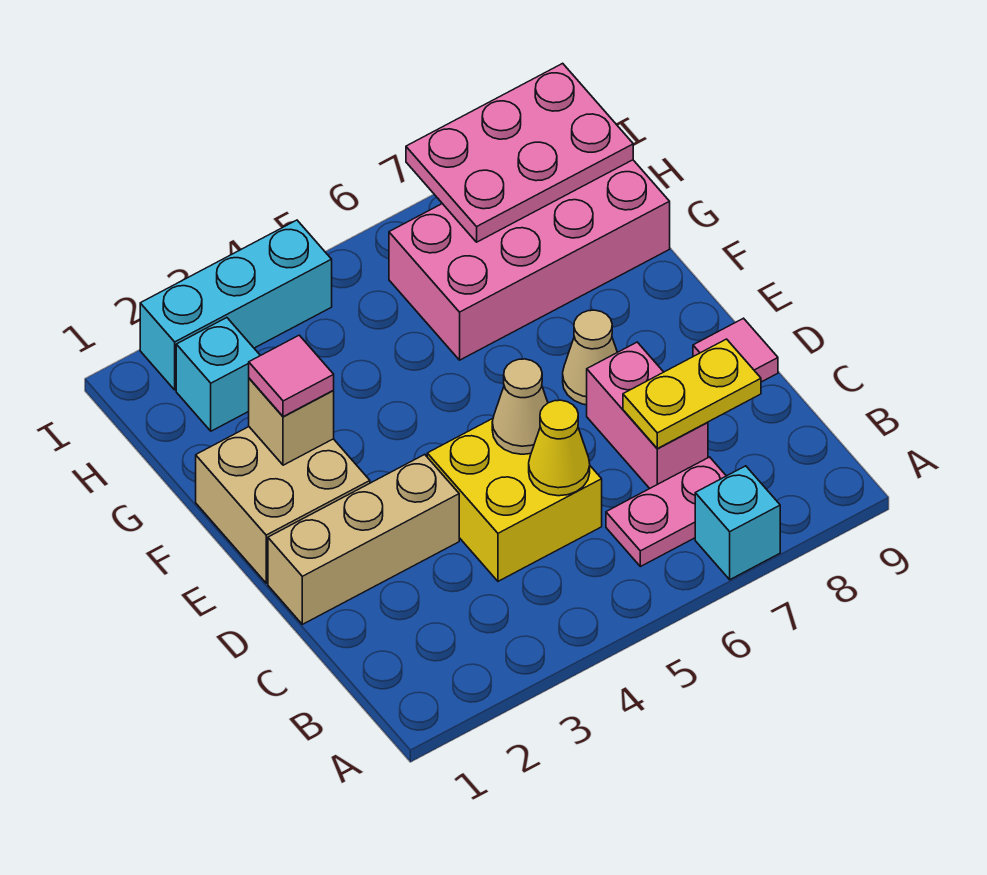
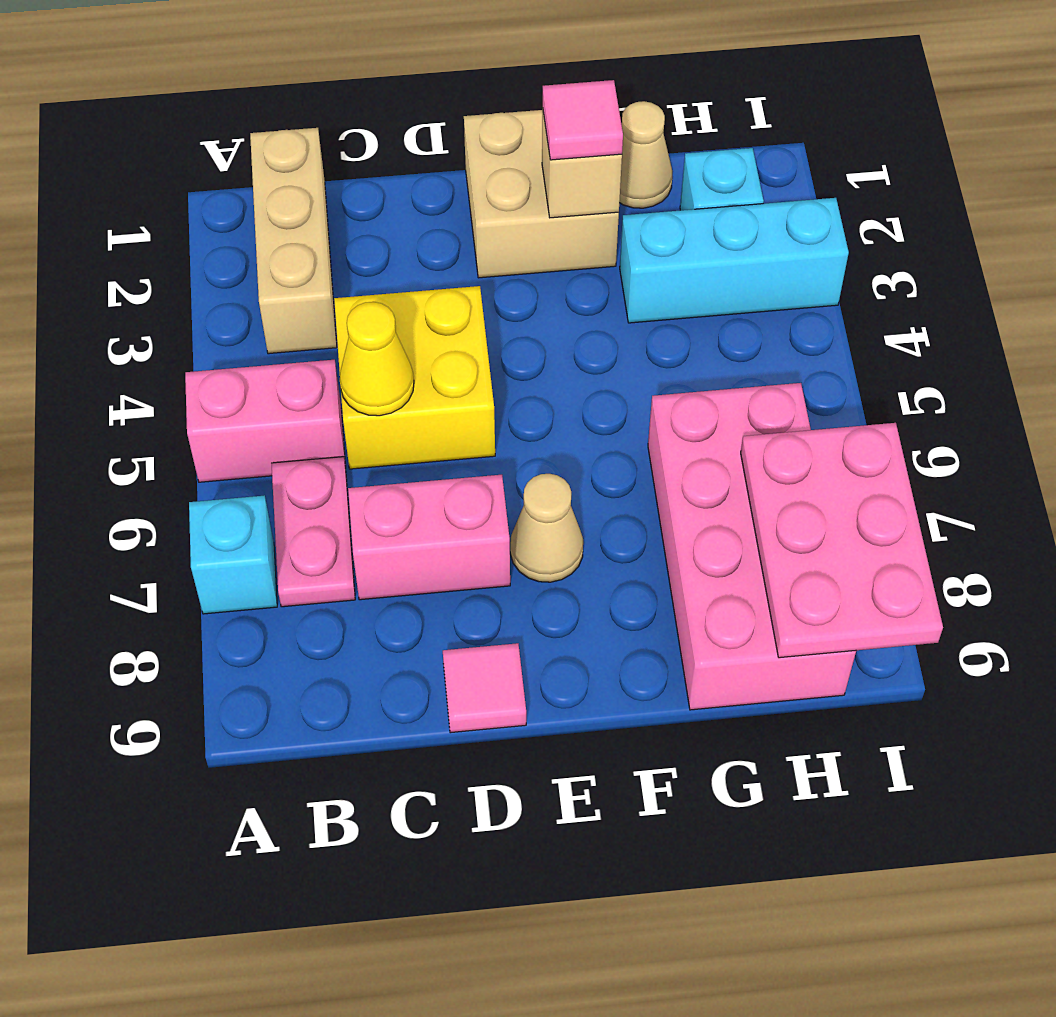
none -> pink brick A5:B5 level 1
yellow plate C7:C8 level 2 -> none
tan brick D1:D3 level 1 -> tan brick B1:B3 level 1
tan cone D5 level 2 -> tan cone G1 level 1
cyan brick I2:I4 level 1 -> cyan brick G3:I3 level 1

